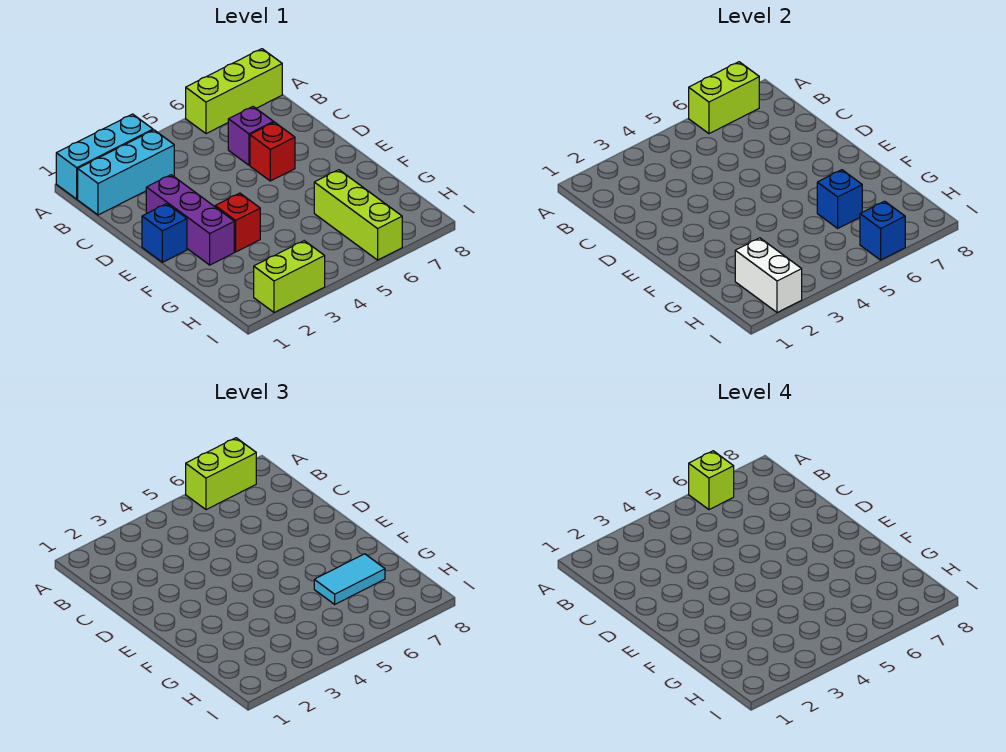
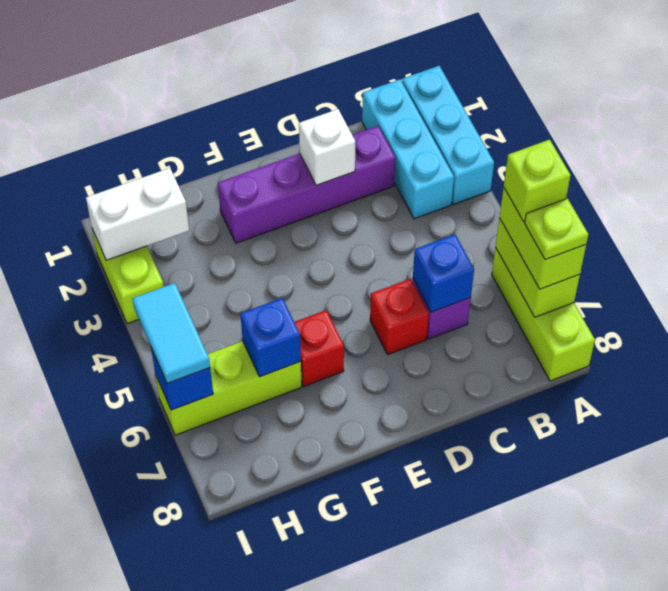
none -> lime plate A7 level 4
purple brick D2:F2 level 1 -> purple brick C2:F2 level 1
none -> white brick D2 level 2
blue brick E1 level 1 -> blue brick C6 level 2
red brick F3 level 1 -> red brick F6 level 1
cyan tile G6:G7 level 3 -> cyan tile I5:I6 level 3

